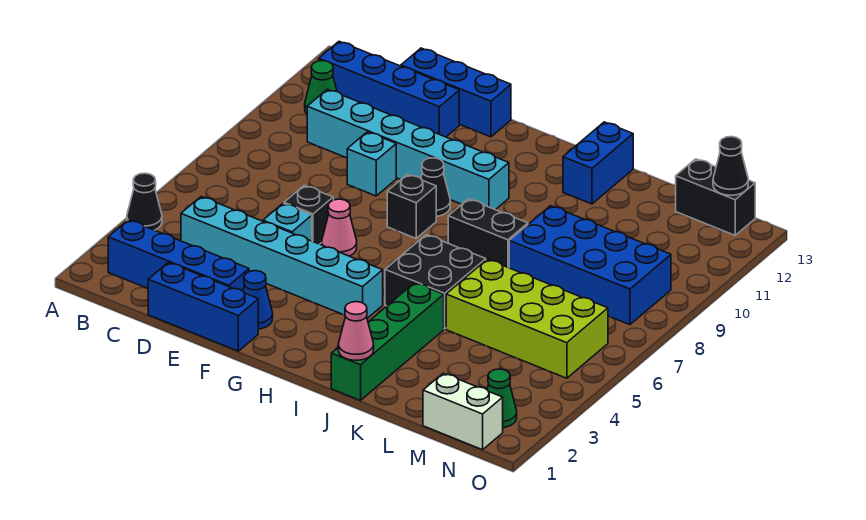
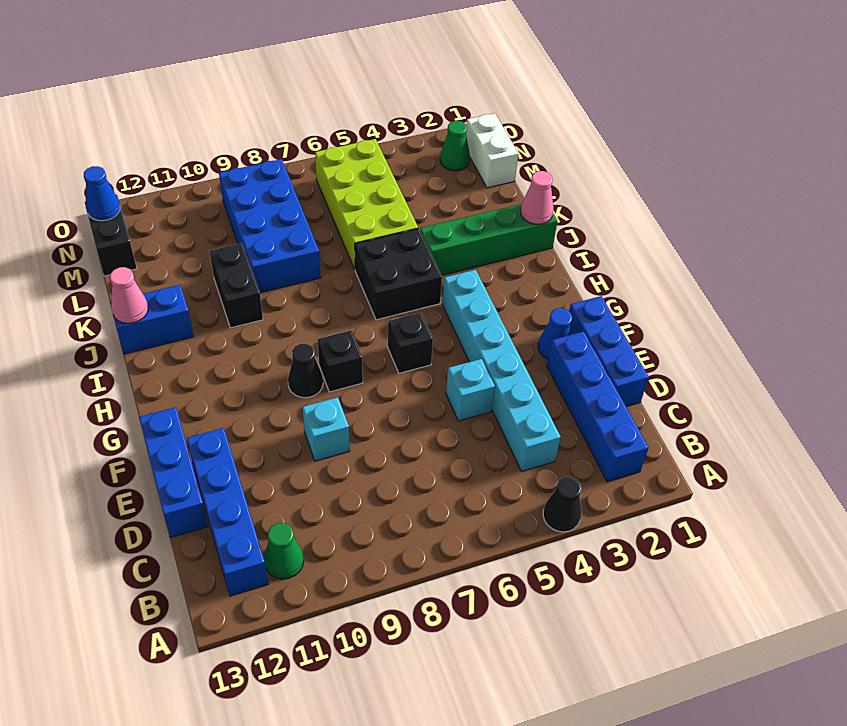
cyan brick C10:H10 level 1 -> none
black brick E6 level 1 -> black brick G6 level 1
pink cone F6 level 1 -> pink cone J13 level 2
black brick I8:J8 level 1 -> black brick J10:K10 level 1
black cone N13 level 2 -> blue cone N13 level 2

